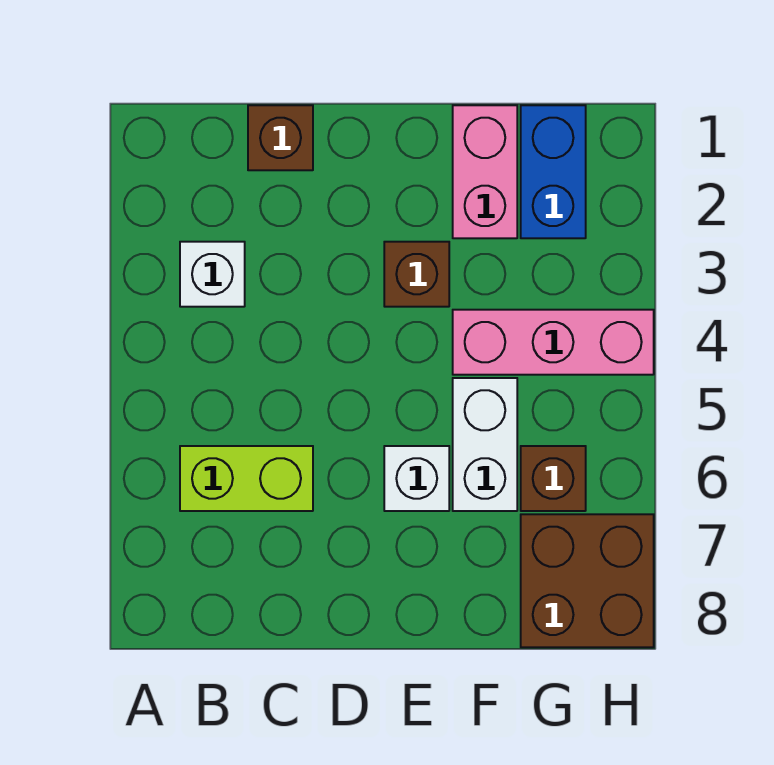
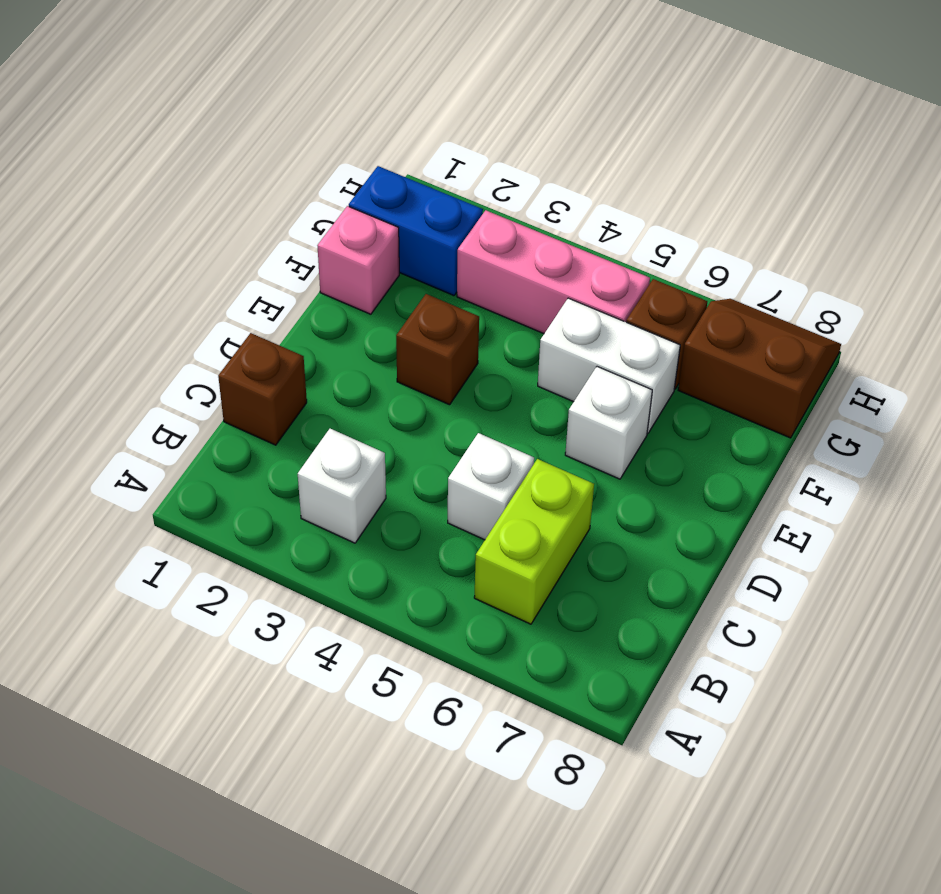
none -> white brick C5 level 1
pink brick F1:F2 level 1 -> pink brick F1 level 1
pink brick F4:H4 level 1 -> pink brick G3:G5 level 1
brown brick G7:H8 level 1 -> brown slope G7:H8 level 1 top G

